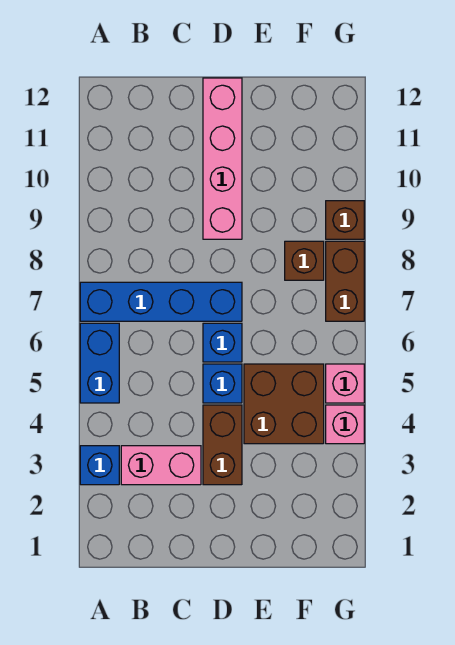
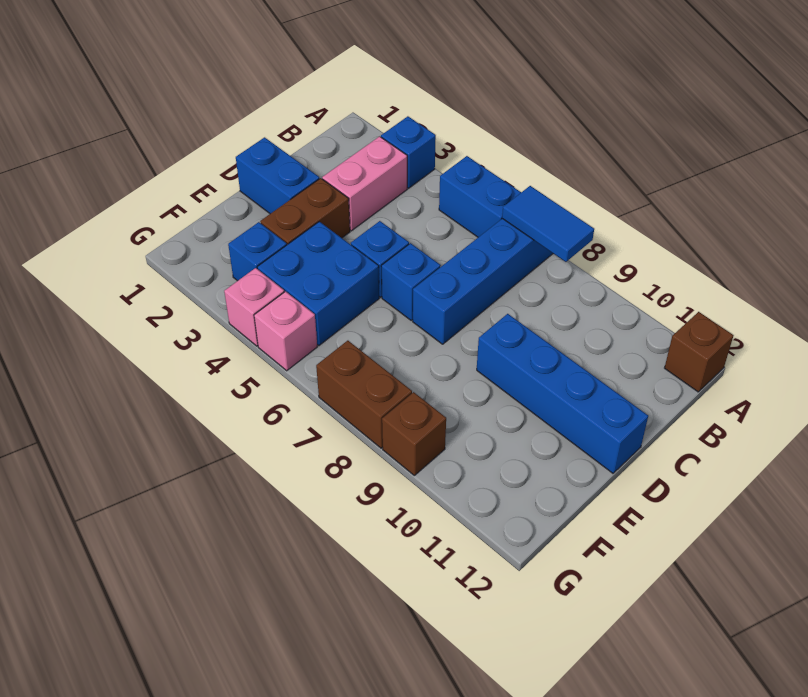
none -> blue tile A7:A8 level 2
none -> blue brick D1:D2 level 1
brown brick D3:D4 level 1 -> brown brick D3:E3 level 1
pink brick D9:D12 level 1 -> blue brick D9:D12 level 1
brown brick E4:F5 level 1 -> blue brick E4:F5 level 1
none -> blue brick F3 level 1
brown brick F8 level 1 -> brown brick A12 level 1

